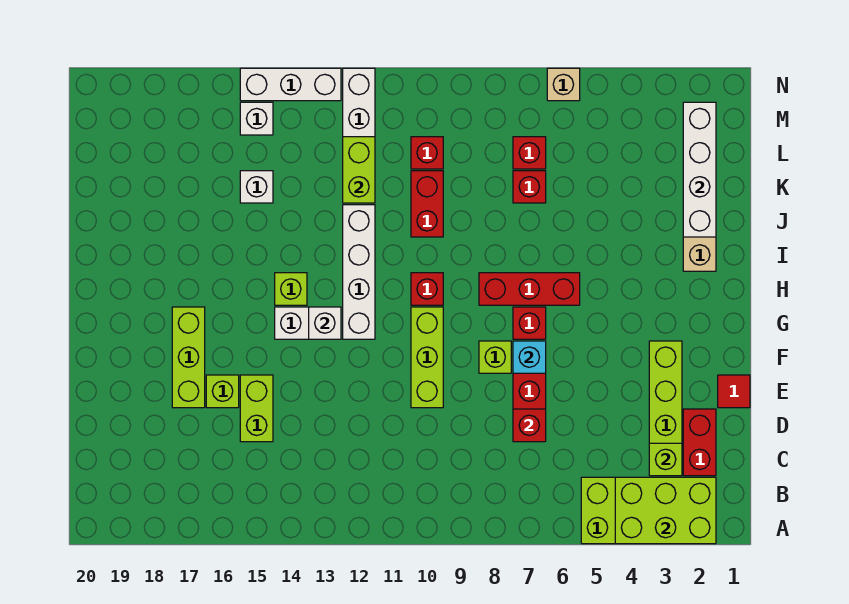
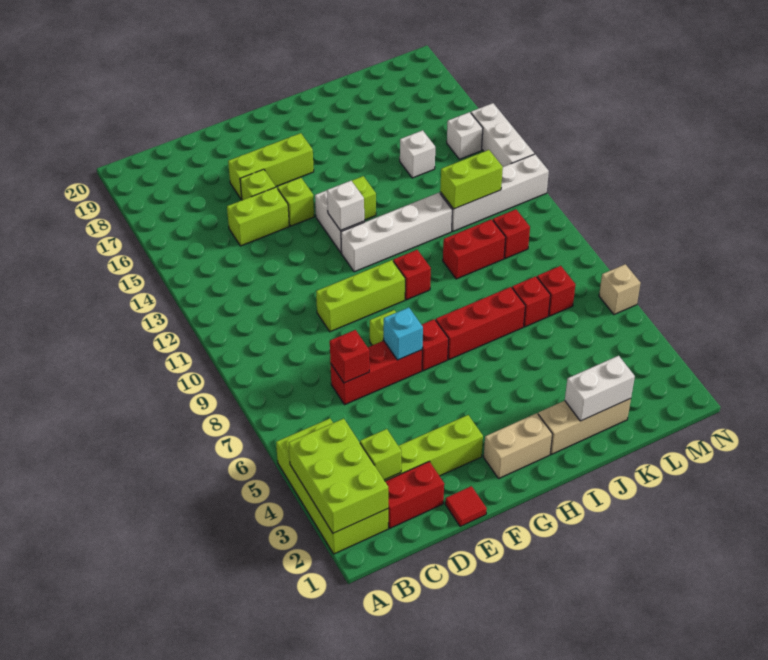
none -> lime brick F15 level 1
none -> tan brick G2:H2 level 1
red brick H6:H8 level 1 -> red brick H7:J7 level 1
white brick J2:M2 level 2 -> white brick J2:K2 level 2

